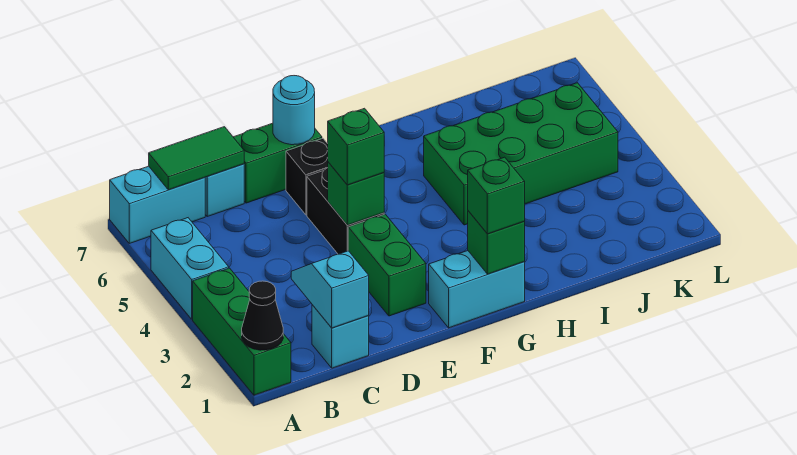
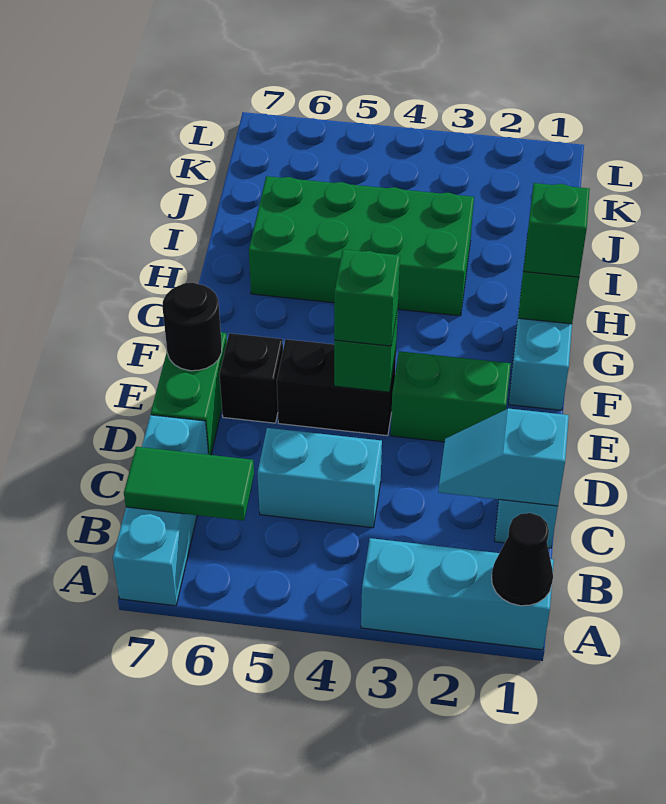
green brick A1:A3 level 1 -> cyan brick A1:A3 level 1
cyan brick A4:A5 level 1 -> cyan brick C4:C5 level 1
green tile B7:C7 level 2 -> green tile B6:B7 level 2
cyan round brick E7 level 2 -> black round brick E7 level 2
green brick H4:K5 level 1 -> green brick H3:I6 level 1

